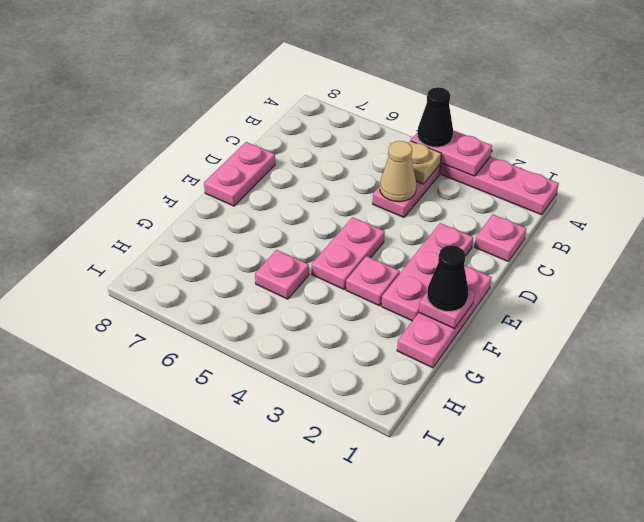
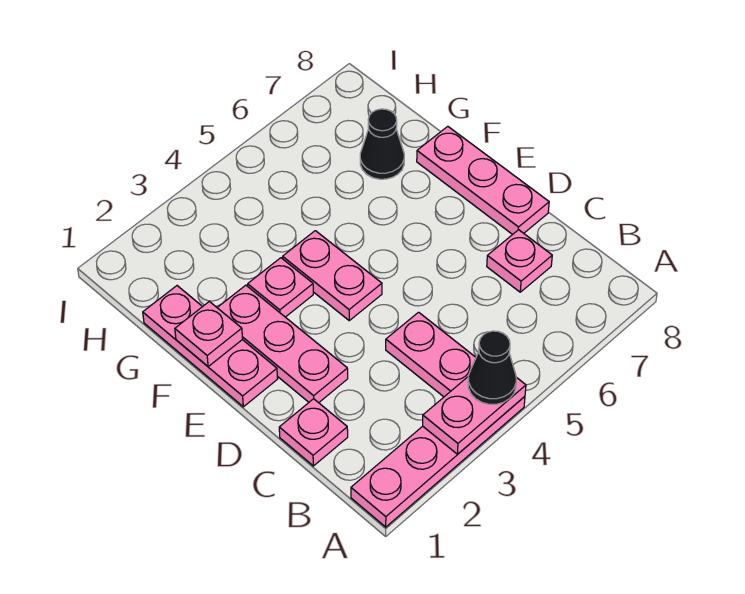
tan plate B4 level 2 -> none
tan cone C4 level 2 -> none
pink plate D8:E8 level 1 -> pink plate D8:F8 level 1
black cone F1 level 3 -> black cone G7 level 1
pink plate G5 level 1 -> pink plate C7 level 1

